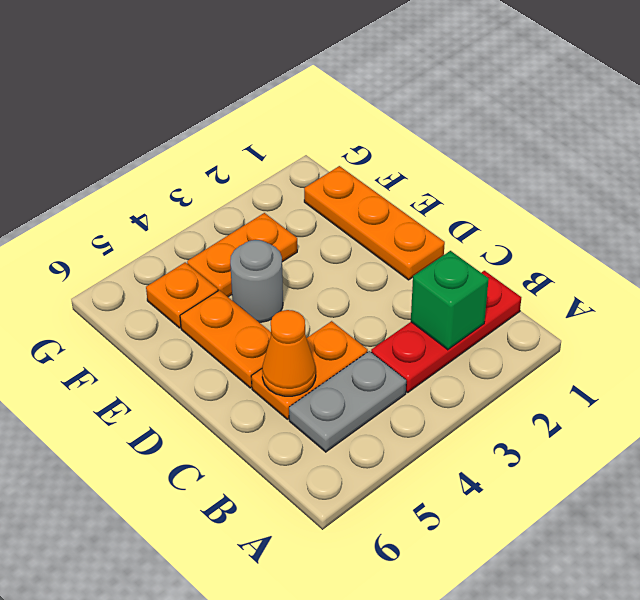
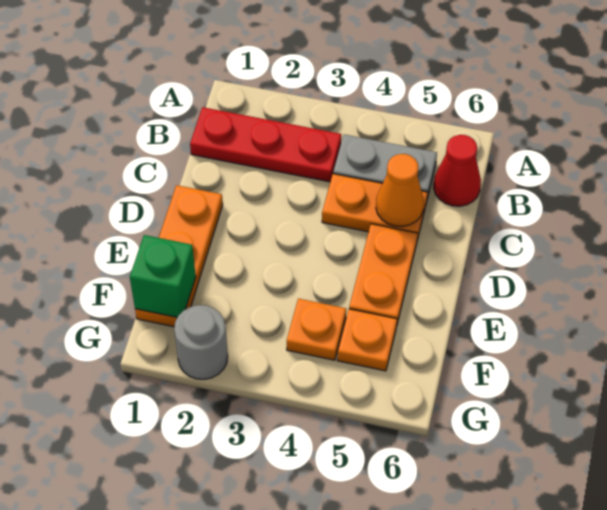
green brick B2 level 2 -> green brick F1 level 2
none -> red cone B6 level 1
grey round brick E4 level 1 -> grey round brick G2 level 1
orange plate F3:F4 level 1 -> orange plate F4 level 1

